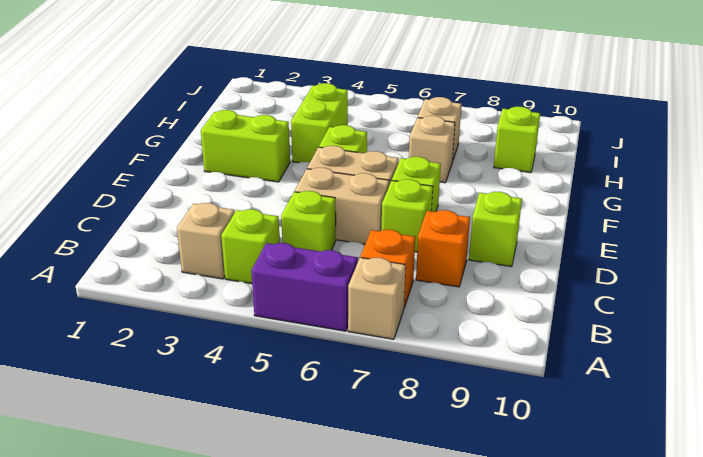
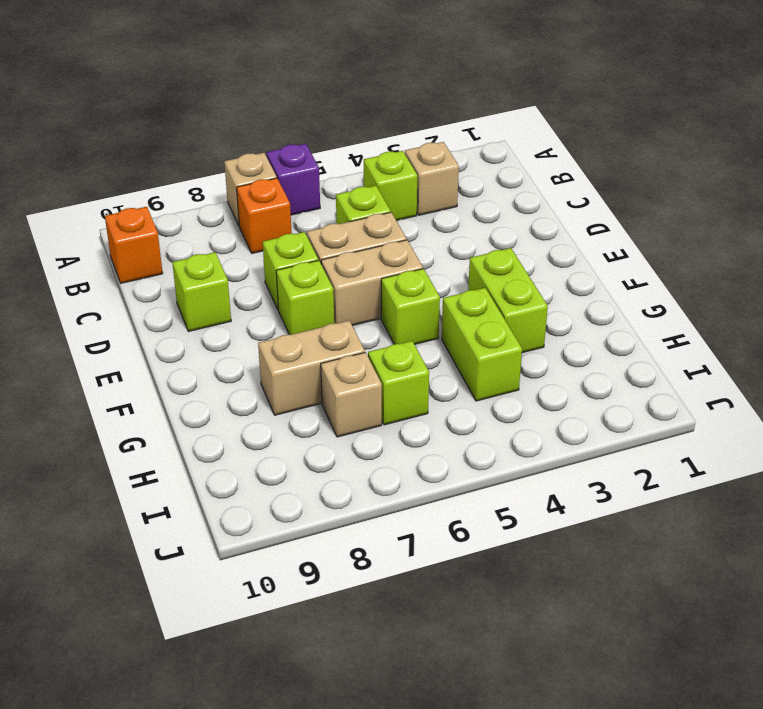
purple brick A5:A6 level 1 -> purple brick A6 level 1
orange brick C8 level 1 -> orange brick B10 level 1
lime brick F2:F3 level 1 -> lime brick F3:G3 level 1
tan brick G7 level 1 -> tan brick G7:G8 level 1
lime brick H9 level 1 -> lime brick H6 level 1

